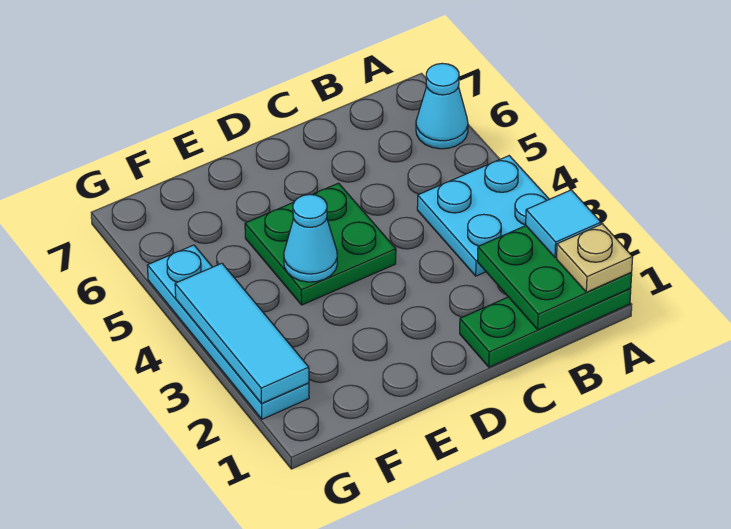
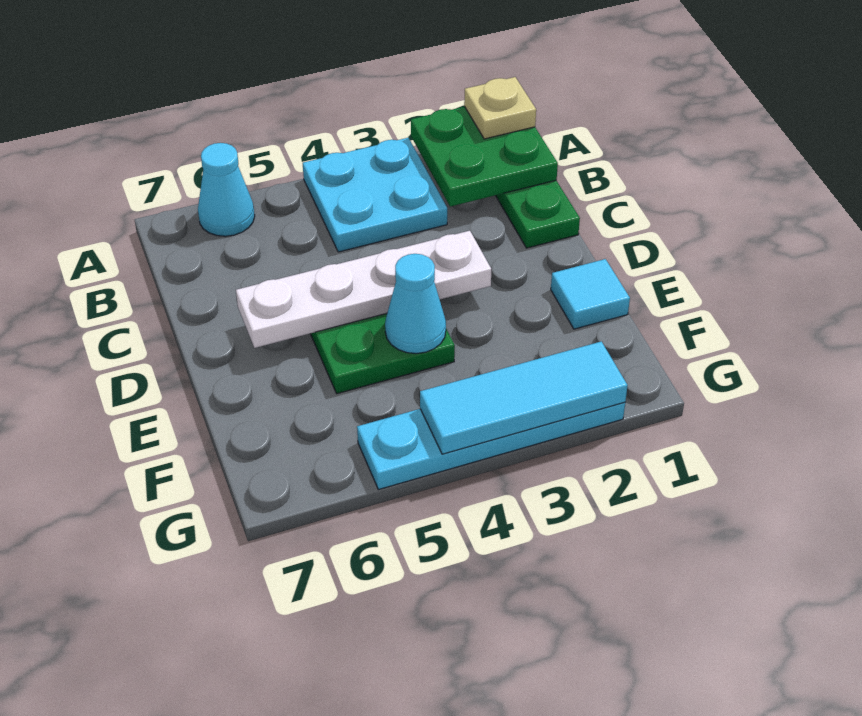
cyan tile A2 level 3 -> cyan tile E1 level 1
none -> white plate D3:D6 level 2

